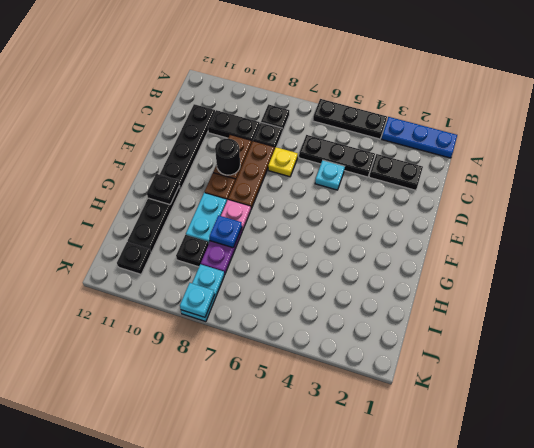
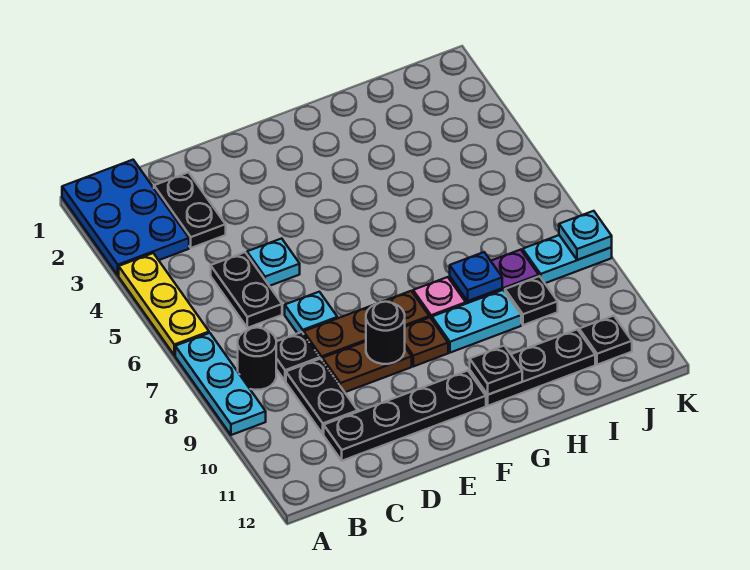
blue plate A1:A3 level 1 -> blue plate A1:B3 level 1
black plate A4:A6 level 1 -> yellow plate A4:A6 level 1
none -> cyan plate A7:A9 level 1
black plate B8 level 1 -> black round brick B8 level 1
black plate C4:C6 level 1 -> black plate C5:C6 level 1
yellow plate D7 level 1 -> cyan plate D7 level 1

